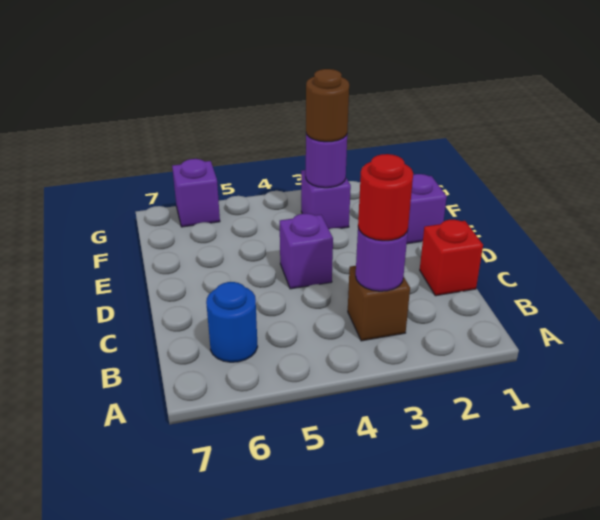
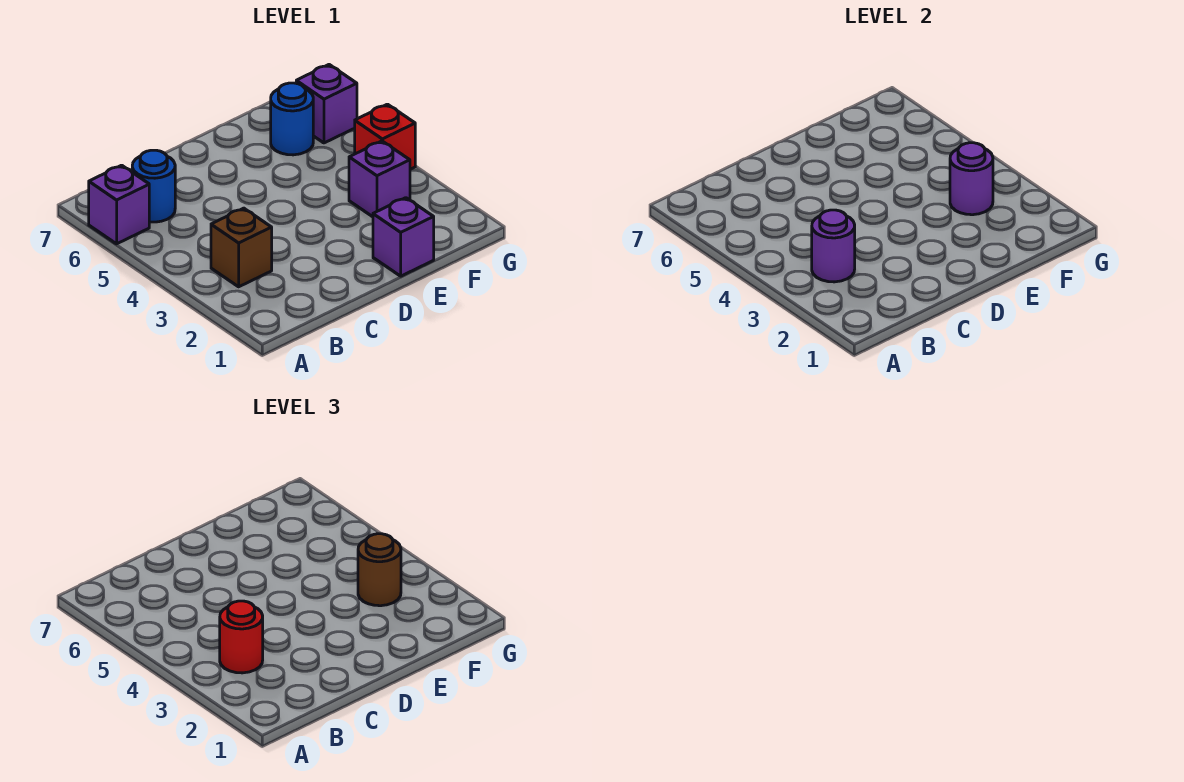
red brick C1 level 1 -> red brick G4 level 1
purple brick D4 level 1 -> purple brick A6 level 1
none -> blue round brick F6 level 1

